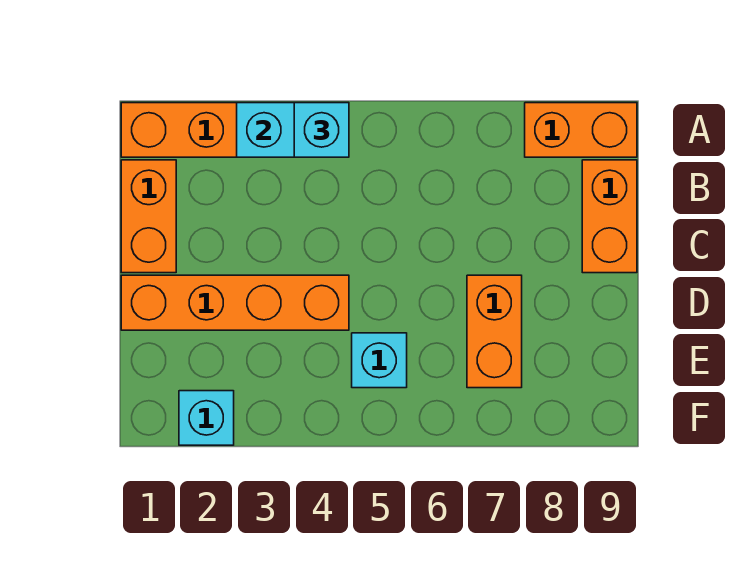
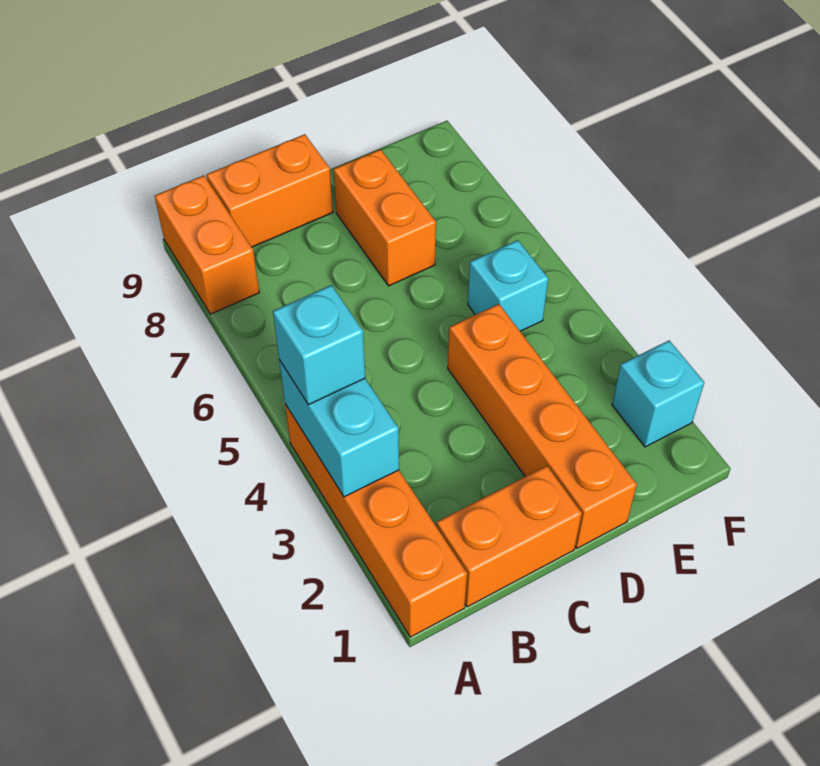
orange brick D7:E7 level 1 -> orange brick D7:D8 level 1

